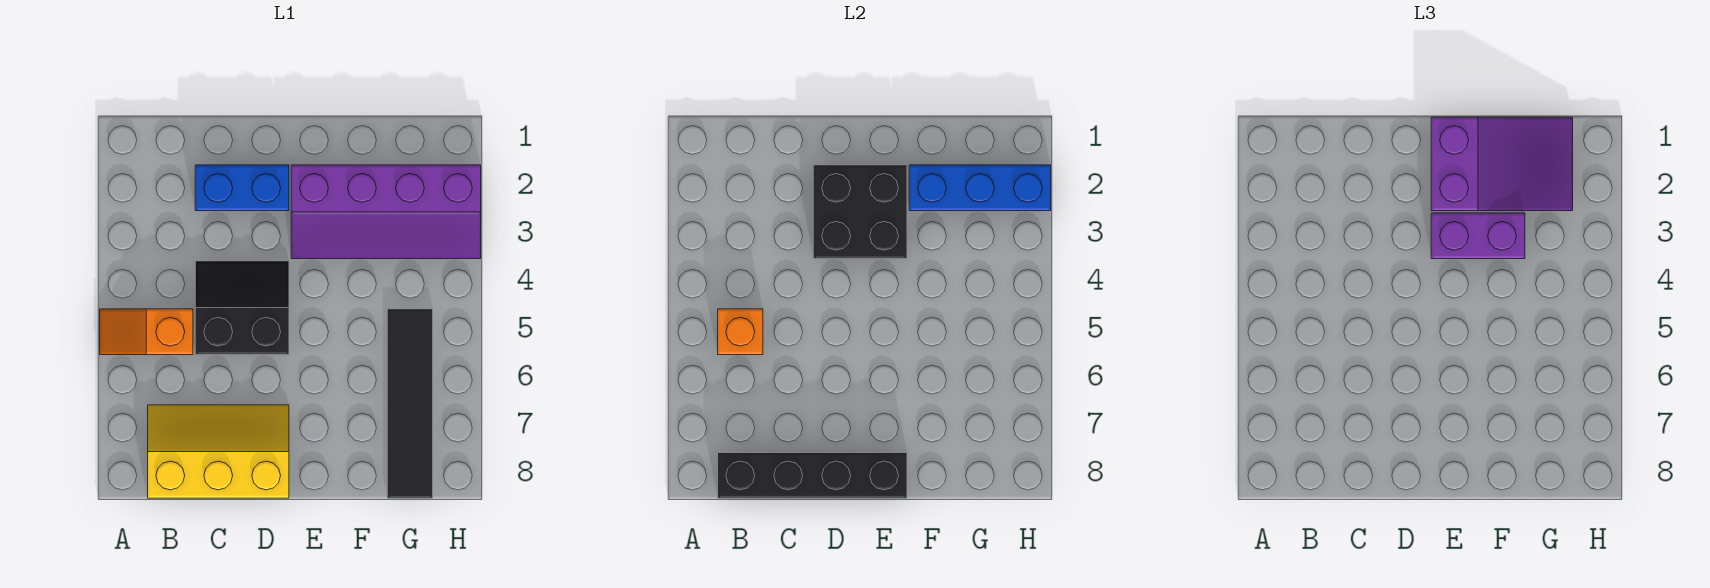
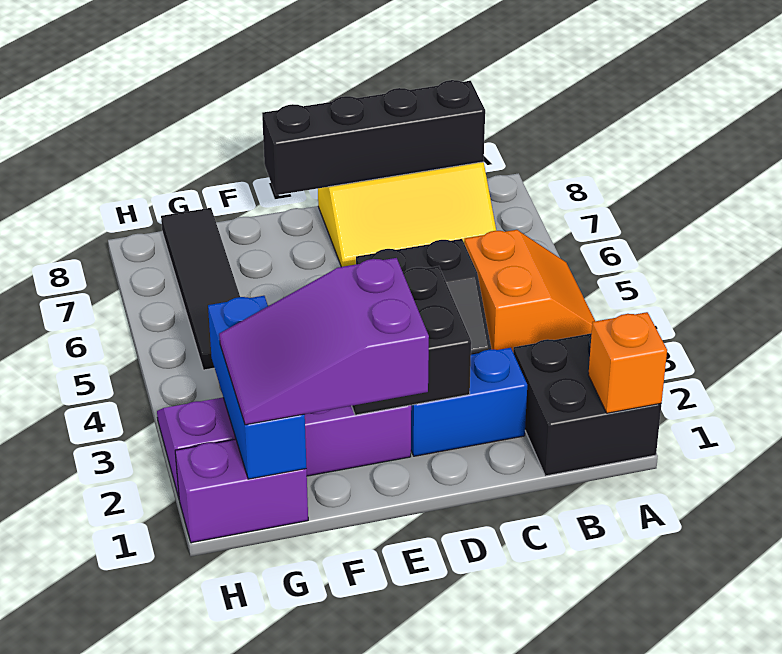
none -> black brick A1:B2 level 1
orange slope A5:B5 level 1 top B -> orange slope A4:B5 level 1 top B
orange brick B5 level 2 -> orange brick A1 level 2
purple brick E3:F3 level 3 -> purple brick G1:H1 level 1
blue brick F2:H2 level 2 -> blue brick G1:G3 level 2

